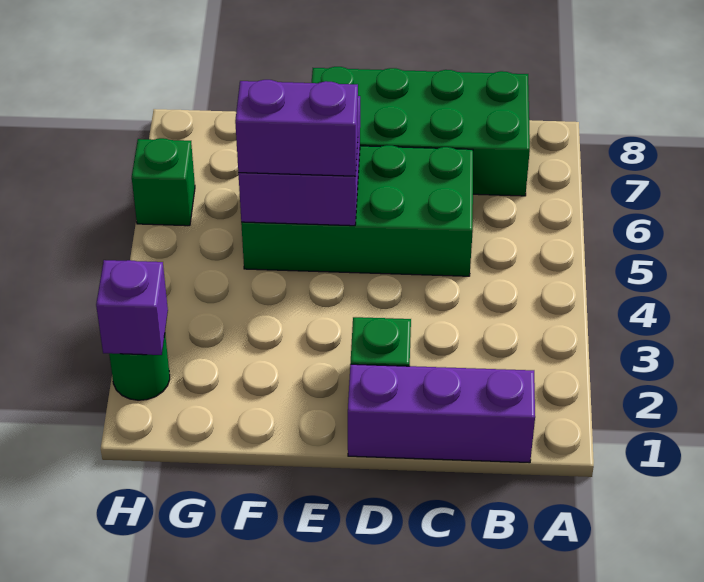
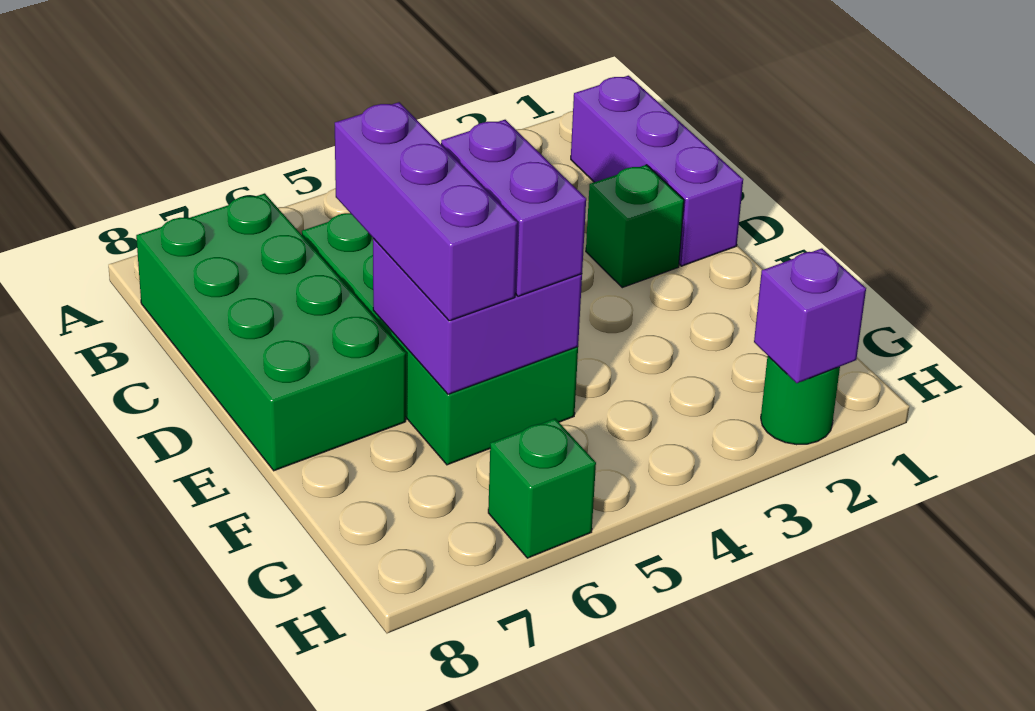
none -> purple brick D6:F6 level 3

